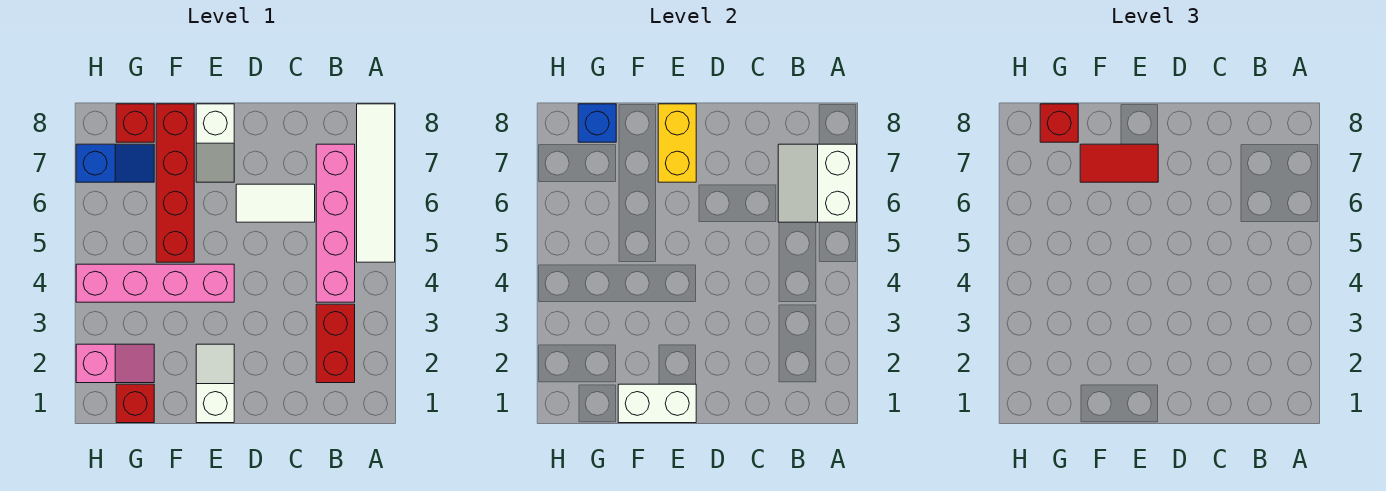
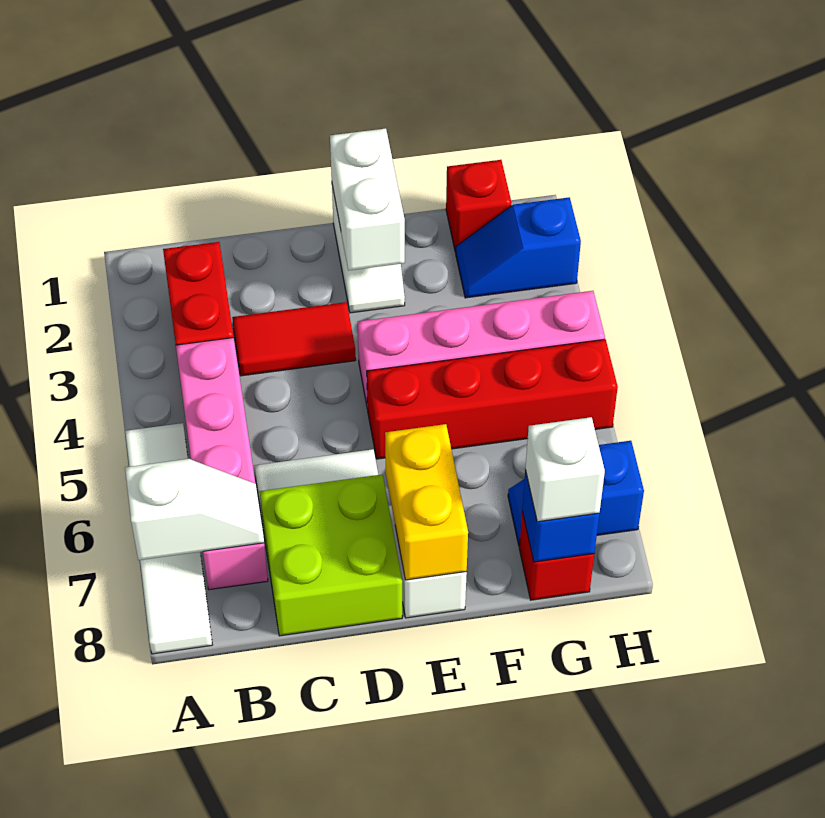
white slope A6:B7 level 2 top A -> white slope A7:B7 level 2 top A
none -> lime brick C7:D8 level 1
white brick E1:F1 level 2 -> white brick E1:E2 level 2
red tile E7:F7 level 3 -> red tile C3:D3 level 1
red brick F5:F8 level 1 -> red brick E5:H5 level 1
pink slope G2:H2 level 1 top H -> blue slope G2:H2 level 1 top H
red brick G8 level 3 -> white brick G8 level 3

